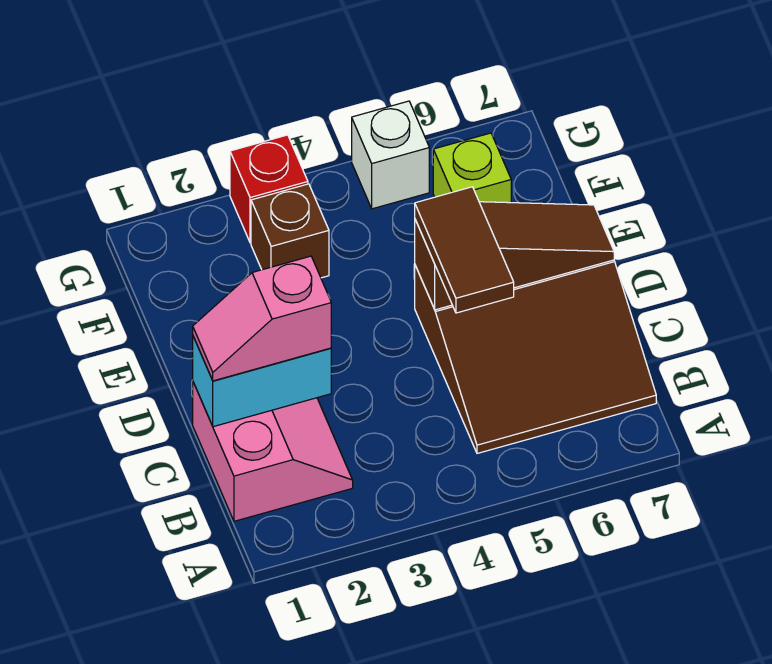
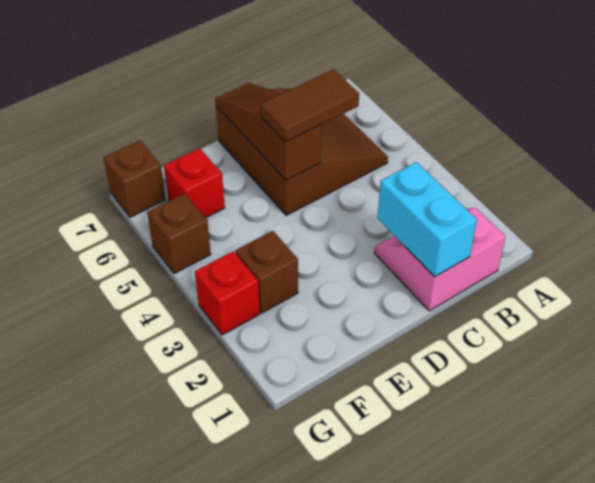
pink slope C1:C2 level 3 top 2 -> none
lime brick F6 level 1 -> red brick F6 level 1
white brick G5 level 1 -> brown brick G5 level 1
none -> brown brick G7 level 1

